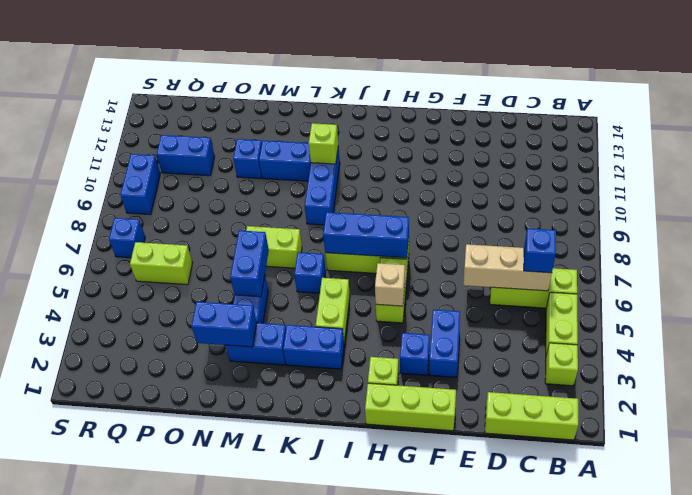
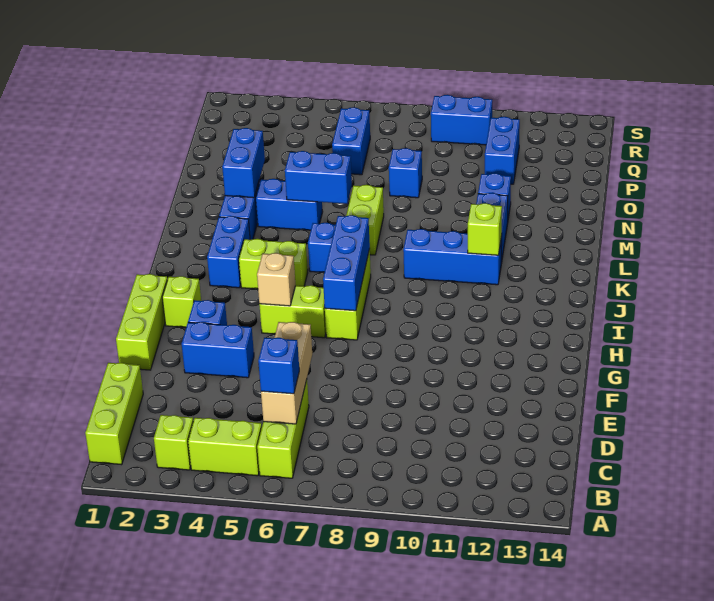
lime brick P6:Q6 level 1 -> blue brick P6:Q6 level 1
blue brick R7 level 1 -> blue brick O8 level 1

